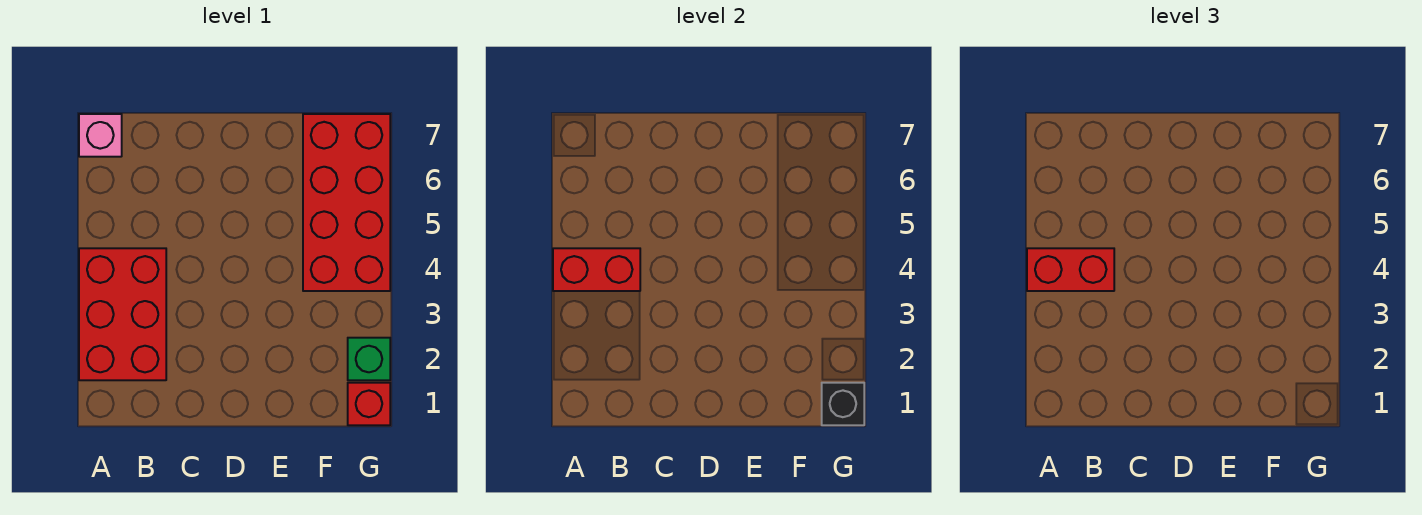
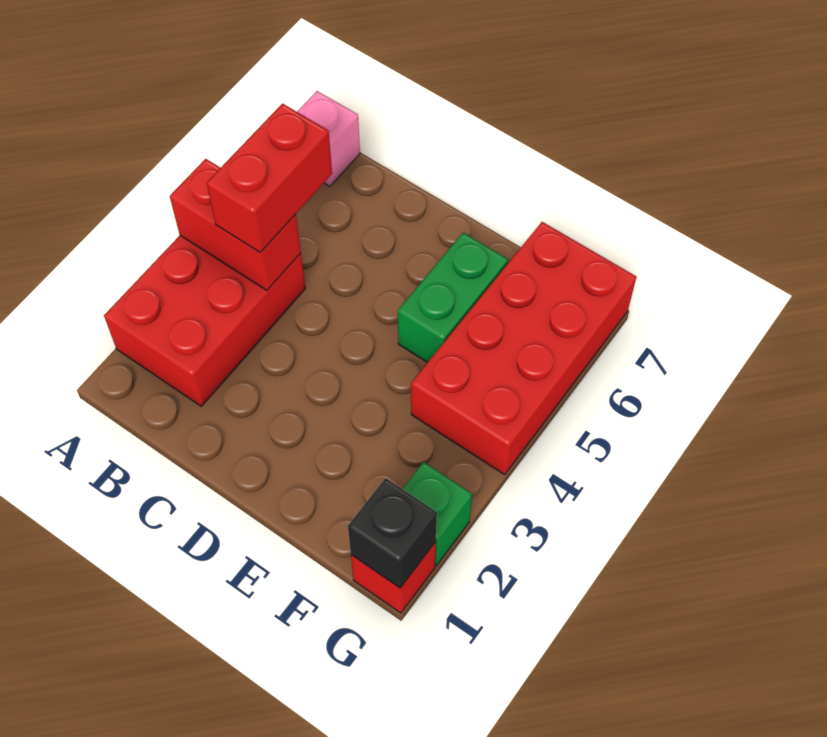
red brick A4:B4 level 3 -> red brick B4:B5 level 3
none -> green brick E5:E6 level 1

